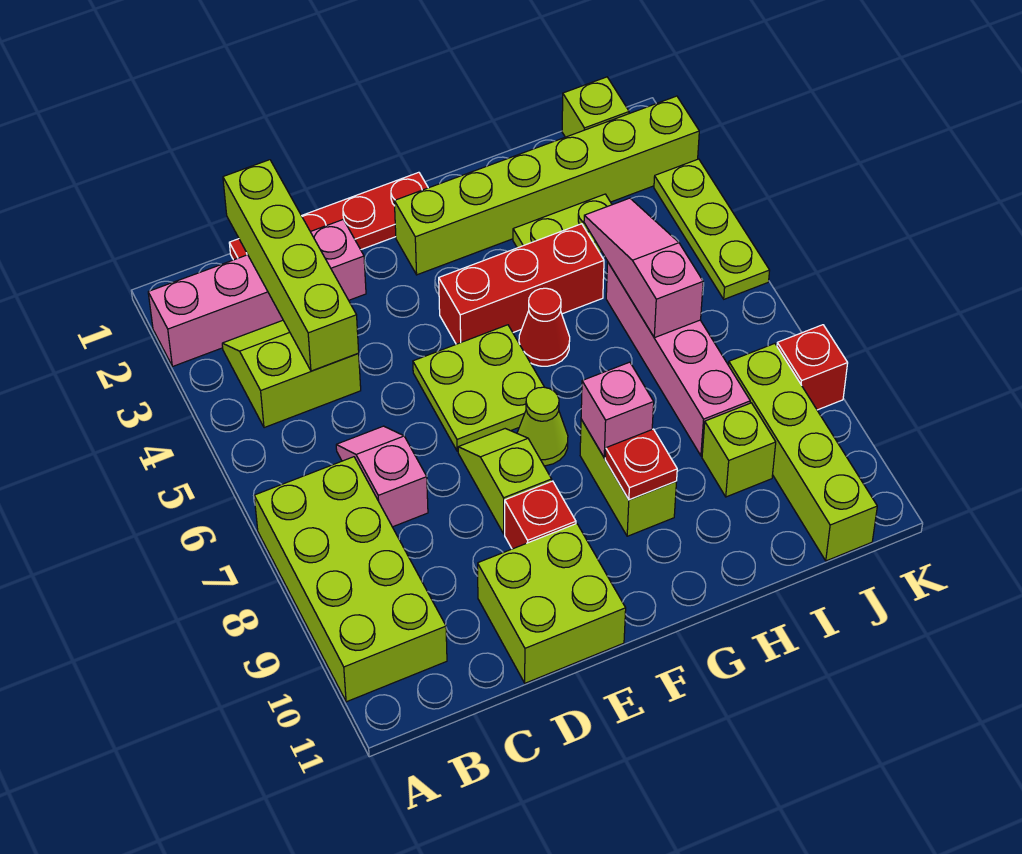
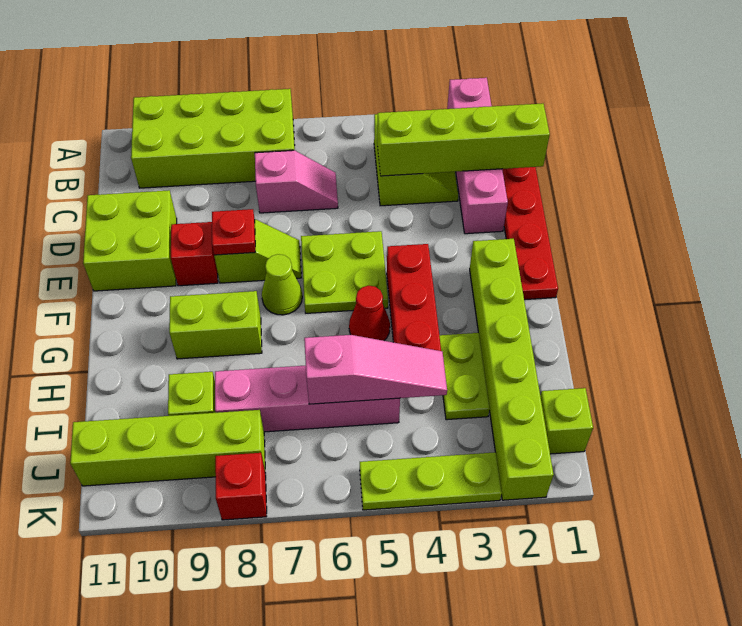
pink brick G8 level 2 -> none
red plate G9 level 2 -> red plate E8 level 2

